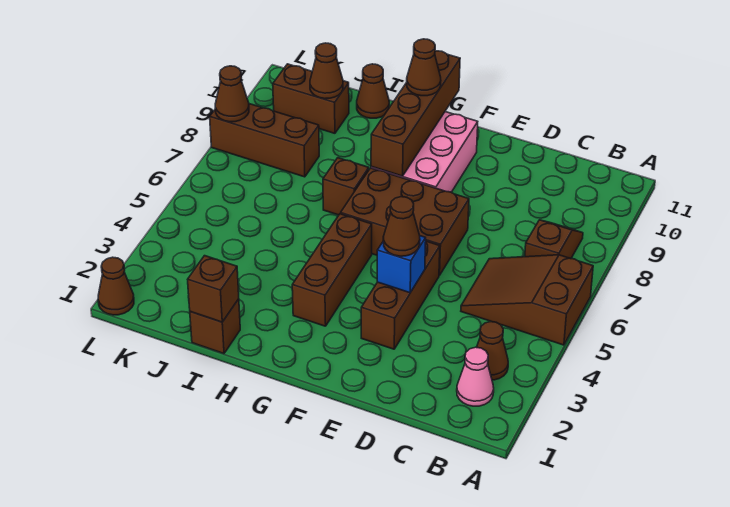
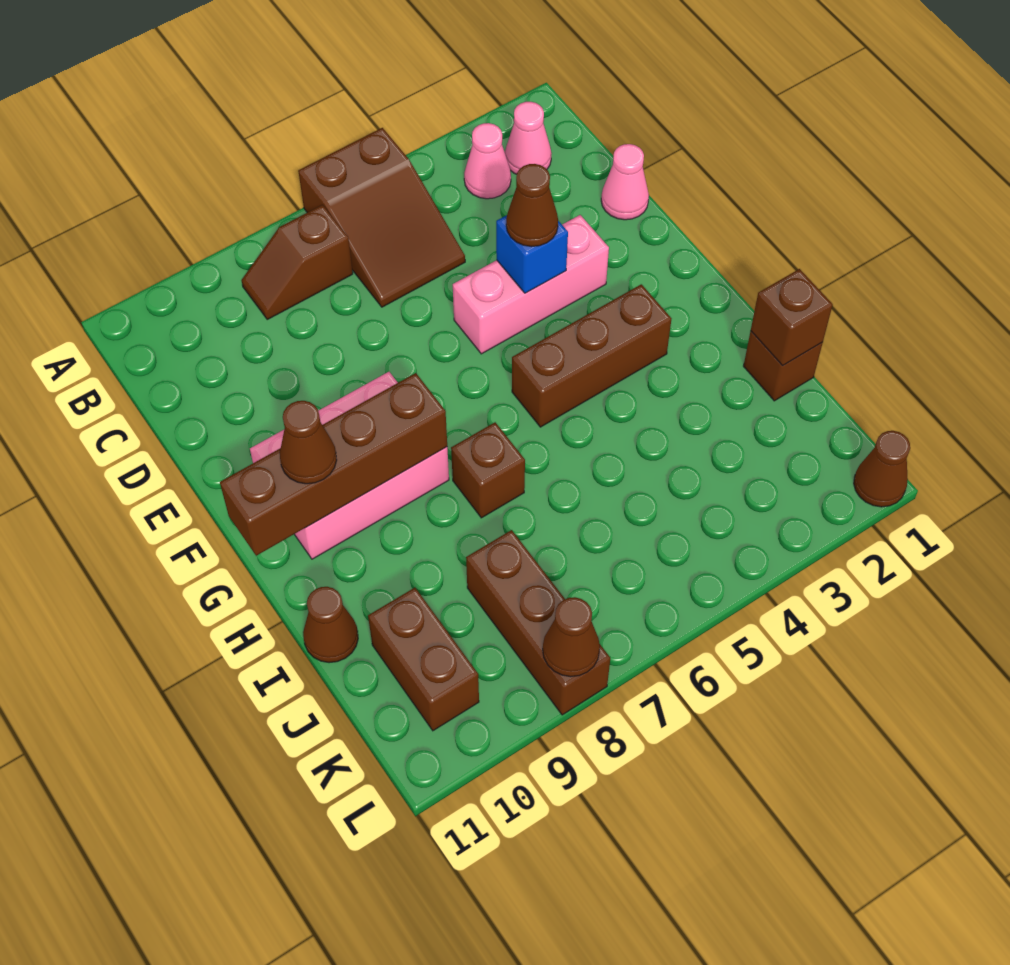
brown cone B3 level 1 -> pink cone B3 level 1
none -> pink cone D1 level 1
brown brick E3:E5 level 1 -> pink brick E3:E5 level 1
brown brick E6:G7 level 1 -> none
brown cone J10 level 2 -> none

